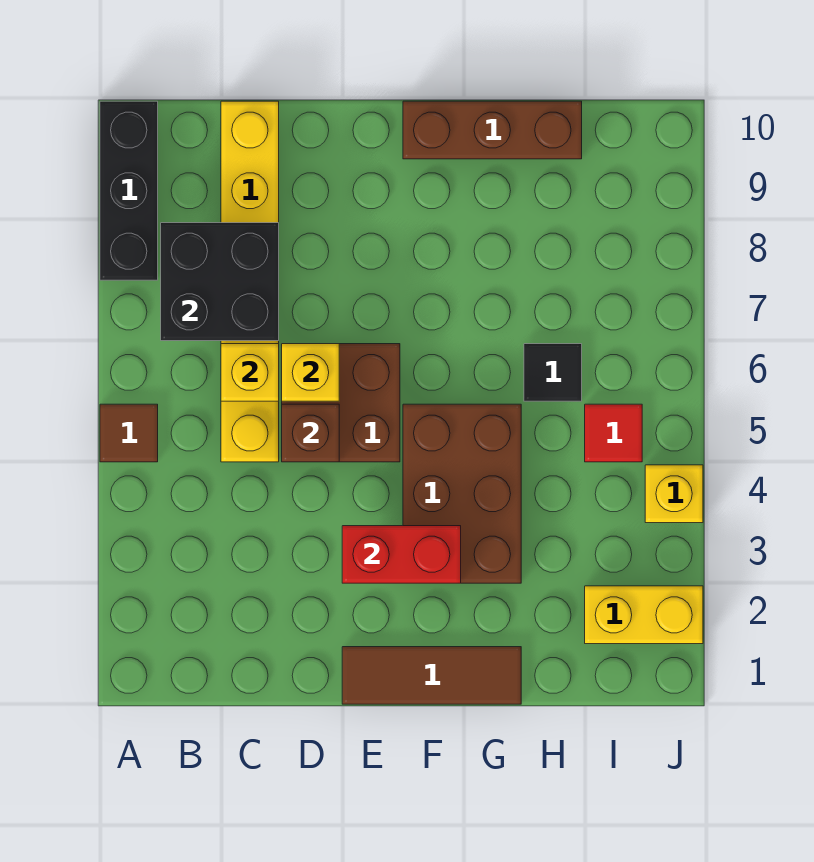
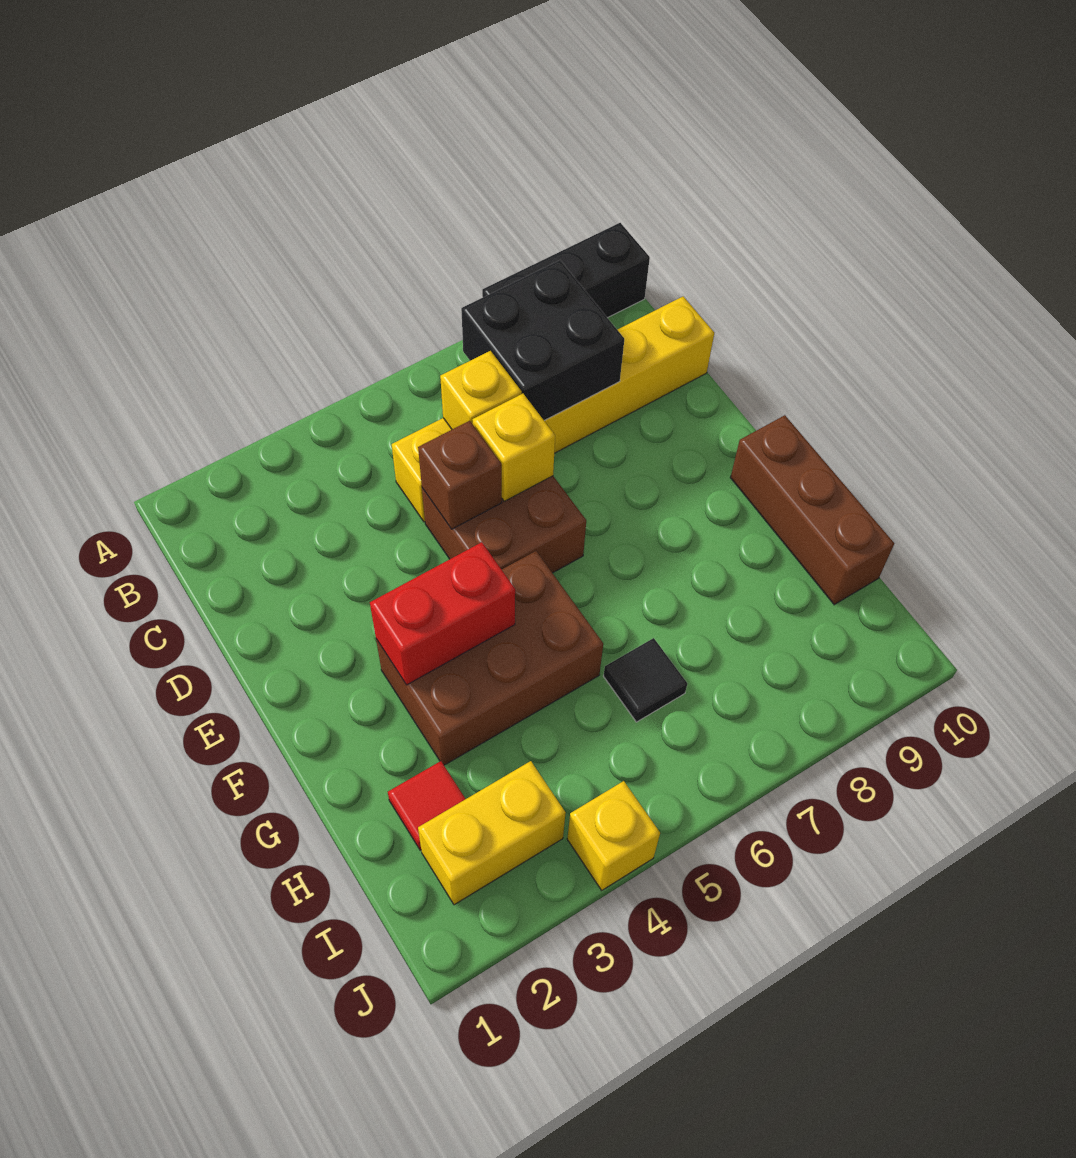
brown tile A5 level 1 -> none
brown tile E1:G1 level 1 -> none
red brick E3:F3 level 2 -> red brick F3:F4 level 2
yellow brick I2:J2 level 1 -> yellow brick I2:I3 level 1
red tile I5 level 1 -> red tile H2 level 1

